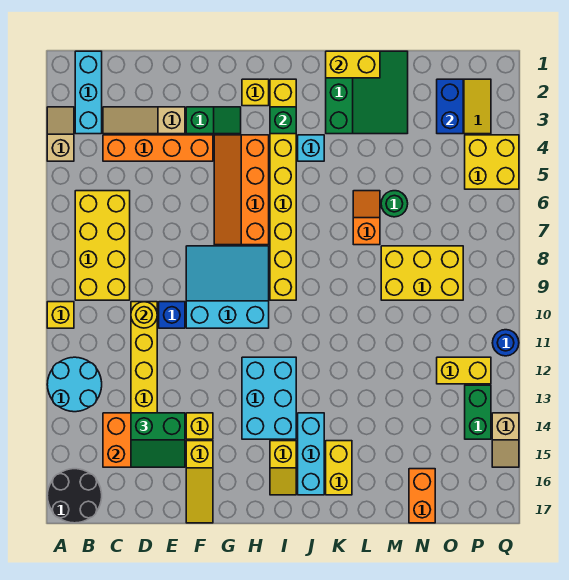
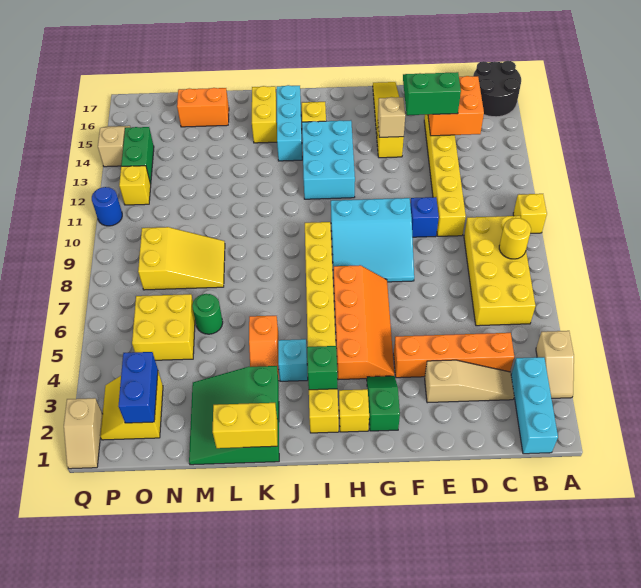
cyan round brick A12:B13 level 1 -> none
yellow round brick D10 level 2 -> yellow round brick B8 level 2
green slope F3:G3 level 1 top F -> green slope G2:G3 level 1 top 2
none -> tan brick F14 level 2
orange slope L6:L7 level 1 top 7 -> orange slope K4:K5 level 1 top 5
yellow brick M8:O9 level 1 -> yellow slope M8:O9 level 1 top O
orange brick N16:N17 level 1 -> orange brick M16:N16 level 1
yellow brick O12:P12 level 1 -> yellow brick P12 level 1
yellow brick P4:Q5 level 1 -> yellow brick N5:O6 level 1
none -> tan slope Q1:Q2 level 1 top 2

